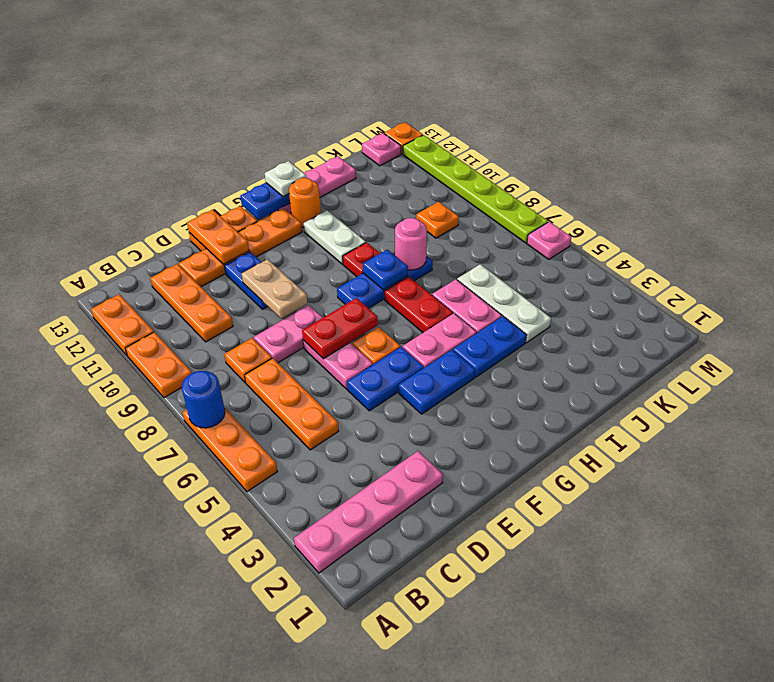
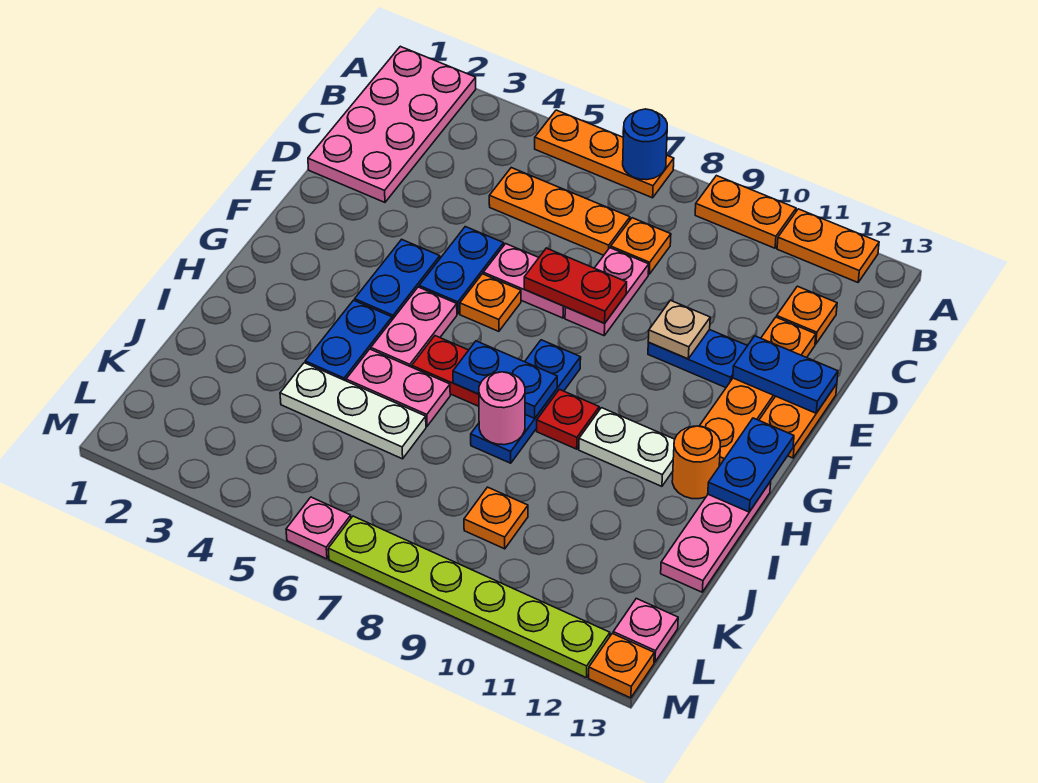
pink plate A2:D2 level 1 -> pink plate A1:D2 level 1
orange plate C10:C12 level 1 -> orange plate C12 level 1
red plate E7:F7 level 2 -> red plate E7:E8 level 2
tan plate E9:E10 level 2 -> tan plate E10 level 2
orange plate E12:E13 level 2 -> blue plate E12:E13 level 2
blue plate H8 level 2 -> blue plate H7:H8 level 2
white plate H13 level 3 -> none

